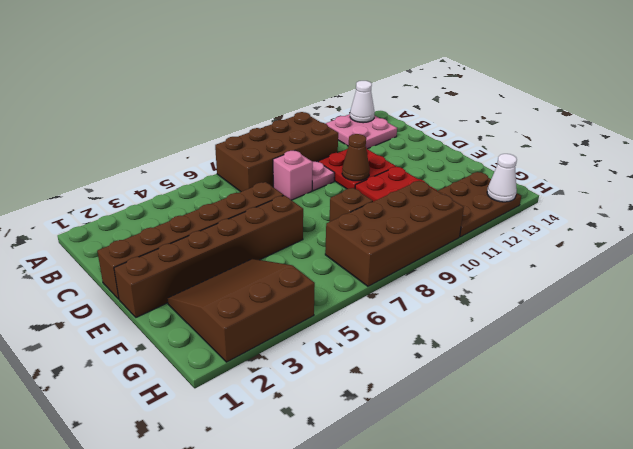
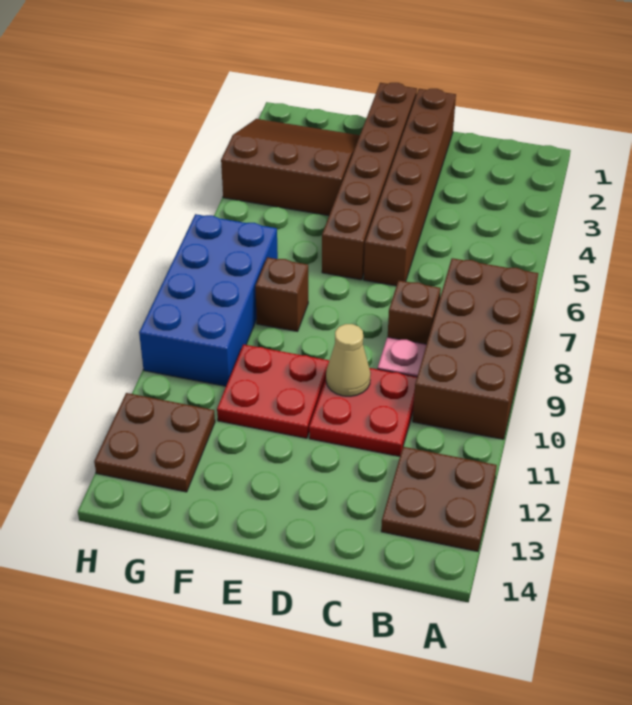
pink plate A12:B13 level 1 -> brown plate A12:B13 level 1
white cone A13 level 2 -> none
pink brick C8 level 1 -> brown brick C8 level 1
brown cone D10 level 2 -> tan cone D10 level 2
brown slope F2:H4 level 1 top H -> brown slope F2:H4 level 1 top 4
brown brick G7:H10 level 1 -> blue brick G7:H10 level 1
brown plate G11:H13 level 1 -> brown plate G12:H13 level 1
white cone H13 level 2 -> none

